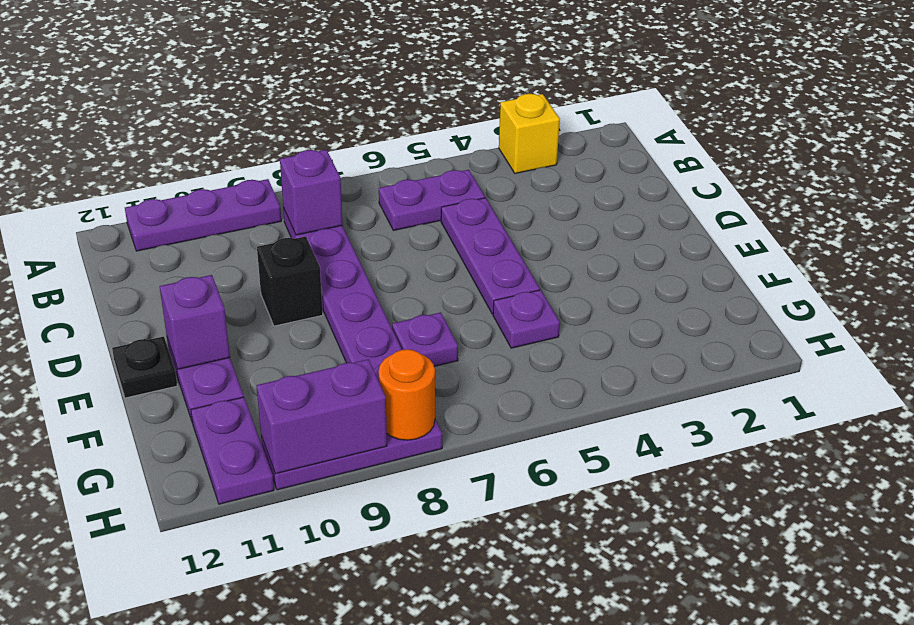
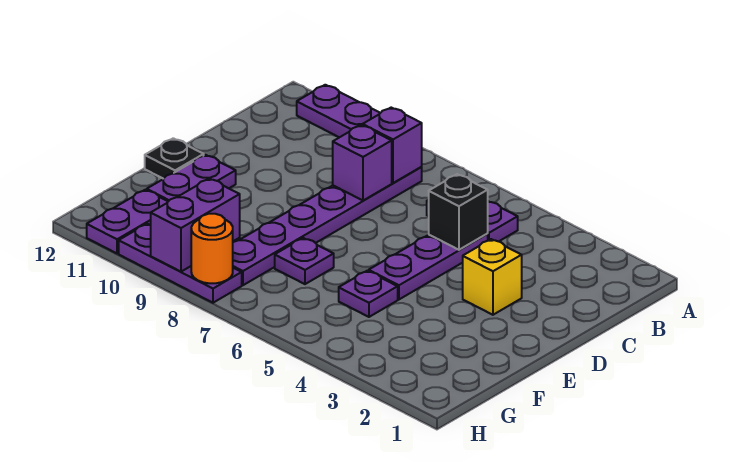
yellow brick A3 level 1 -> yellow brick D3 level 1
black brick D9 level 1 -> black brick C5 level 2
purple brick E11 level 2 -> purple brick C8 level 2
purple brick H9:H10 level 2 -> purple brick G9:H9 level 2

